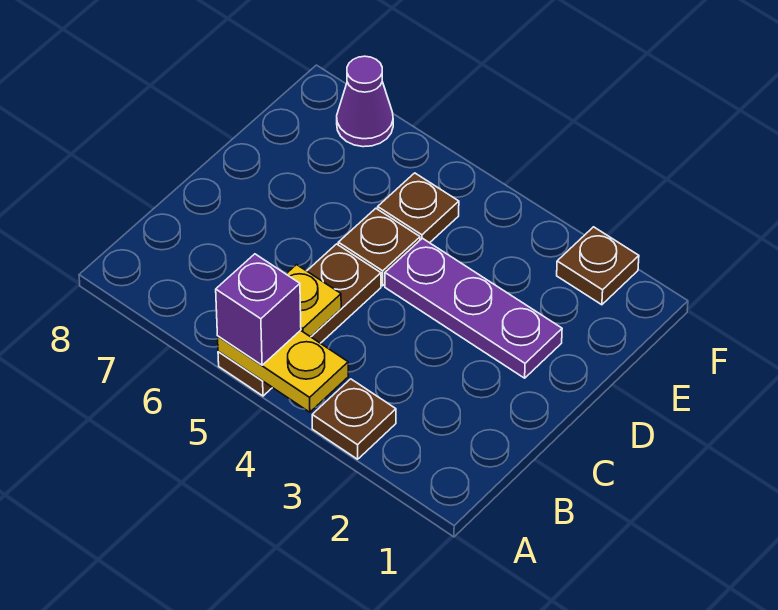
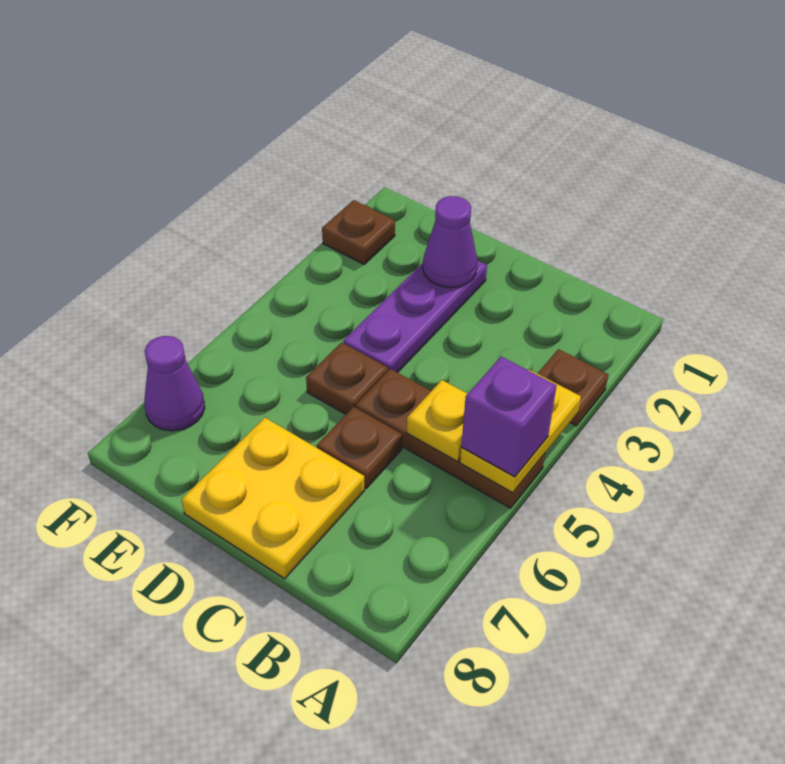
none -> yellow plate C7:D8 level 1
none -> purple cone D2 level 2
brown plate E5 level 1 -> brown plate C6 level 1

